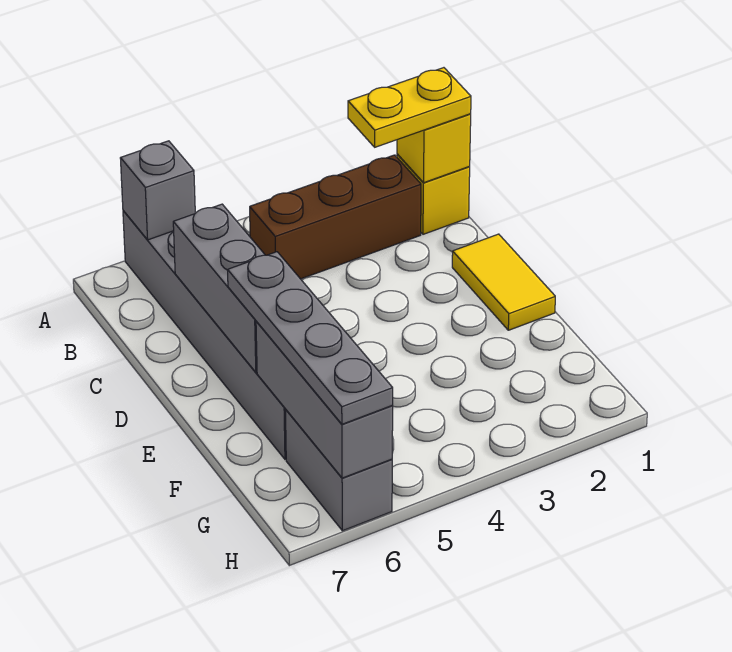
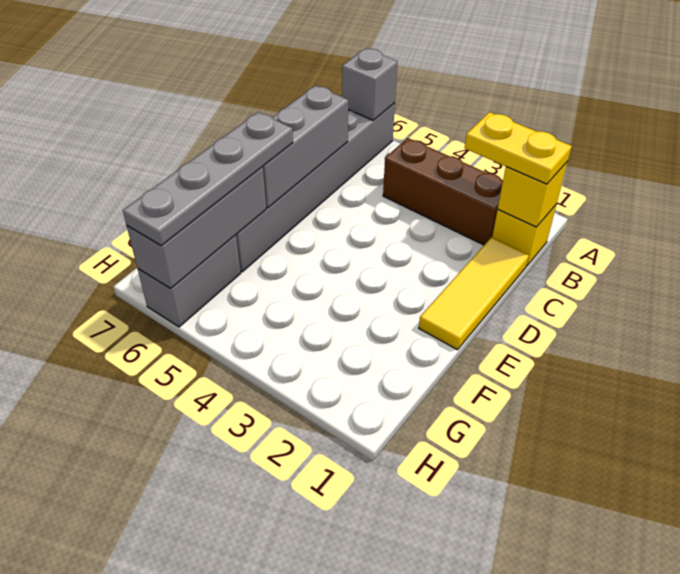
yellow tile D1:E1 level 1 -> yellow tile C1:E1 level 1

